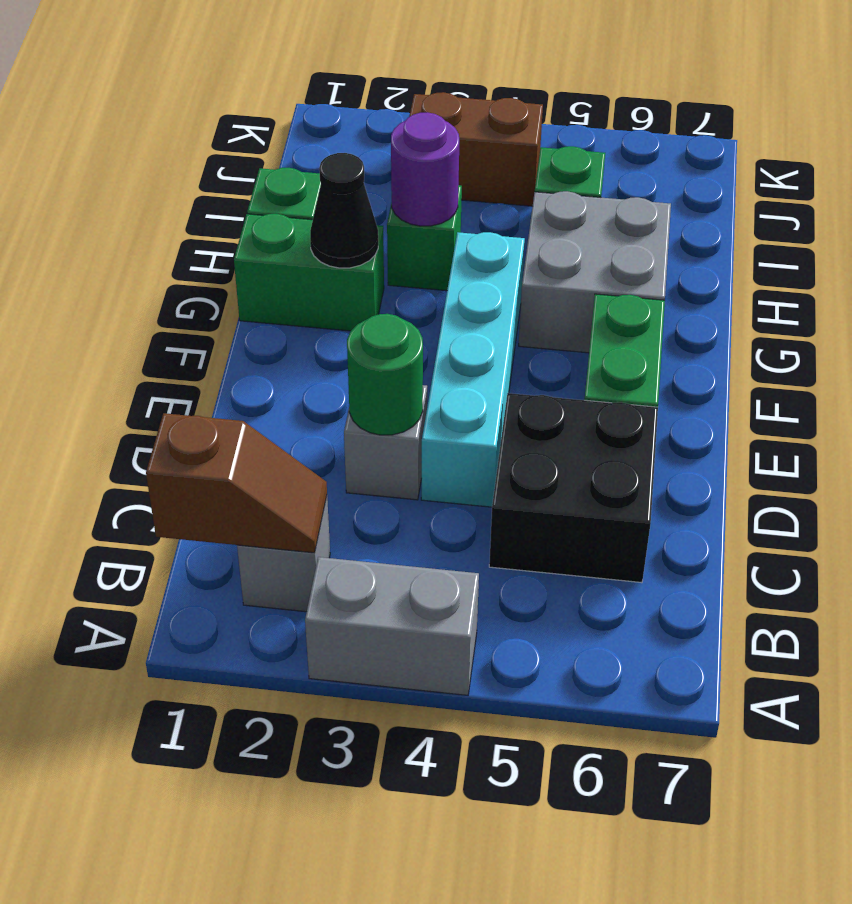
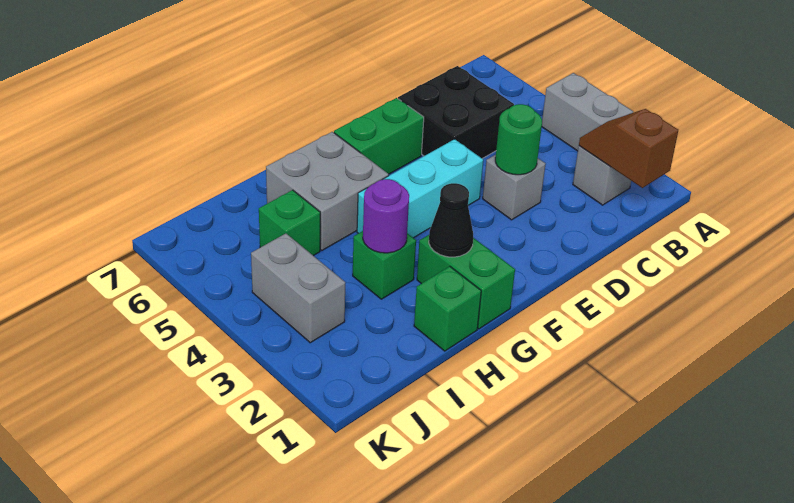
cyan brick D4:G4 level 1 -> cyan brick E4:G4 level 1
brown brick J3:J4 level 1 -> grey brick J3:J4 level 1

